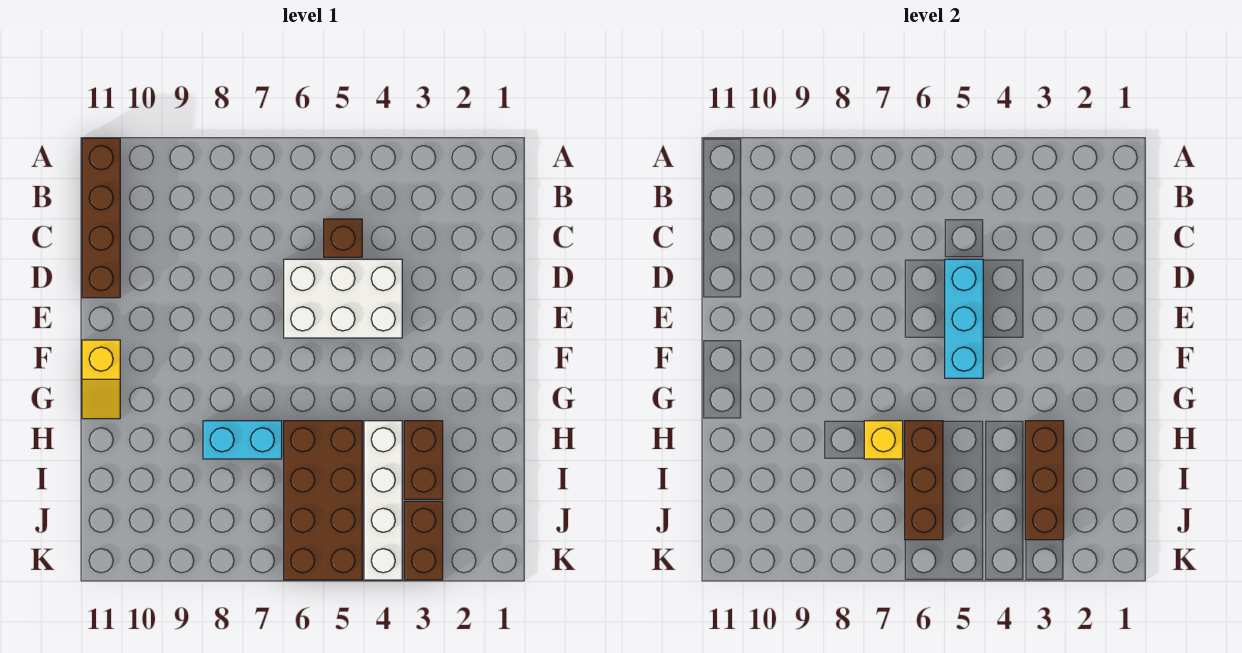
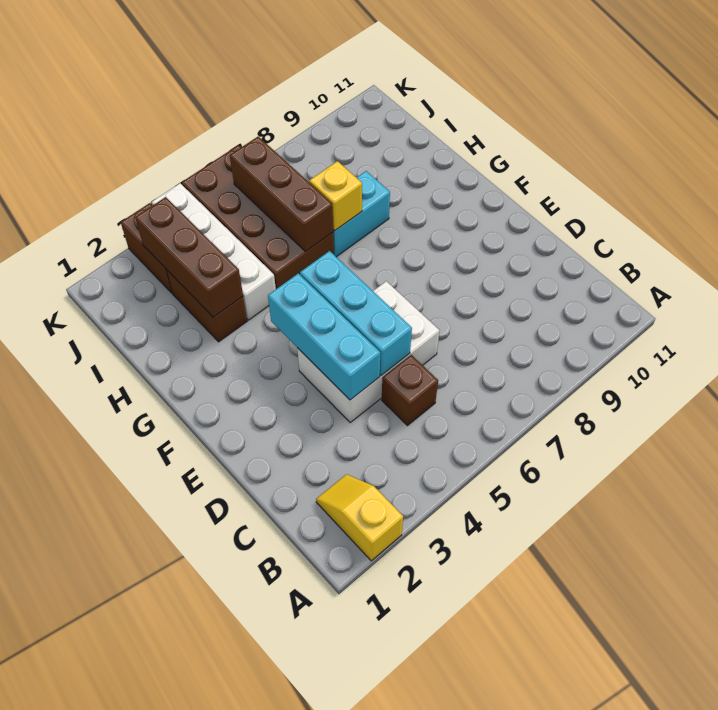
brown brick A11:D11 level 1 -> none
none -> cyan brick D4:F4 level 2
yellow slope F11:G11 level 1 top F -> yellow slope A2:B2 level 1 top A

